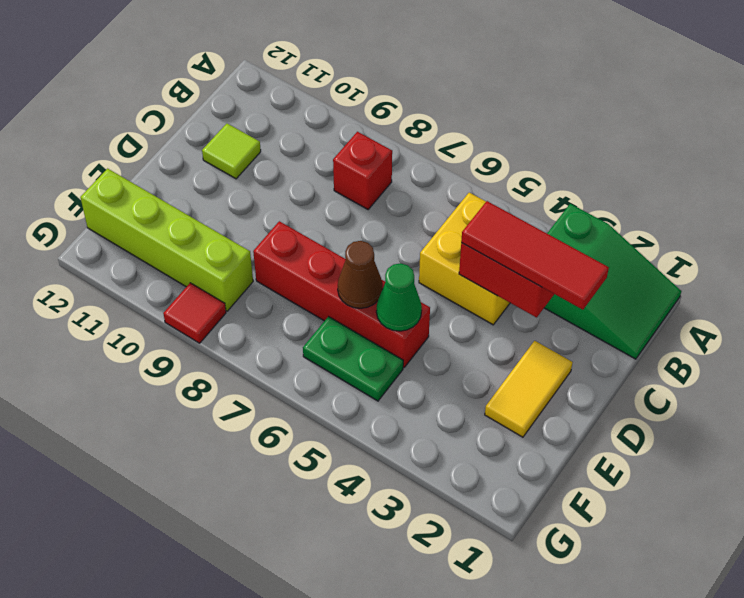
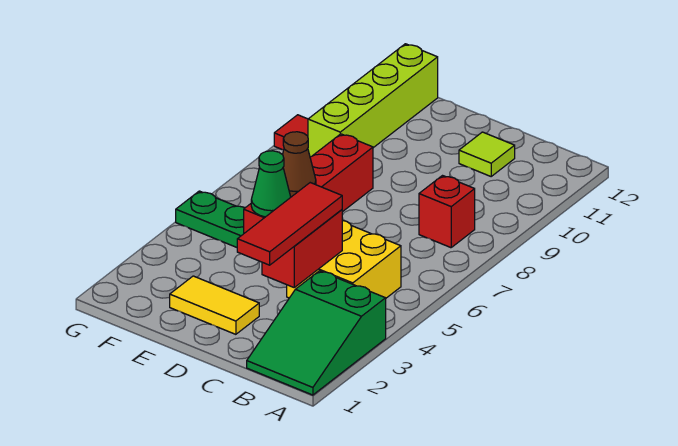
green plate F5:F6 level 1 -> green plate F5:G5 level 1

